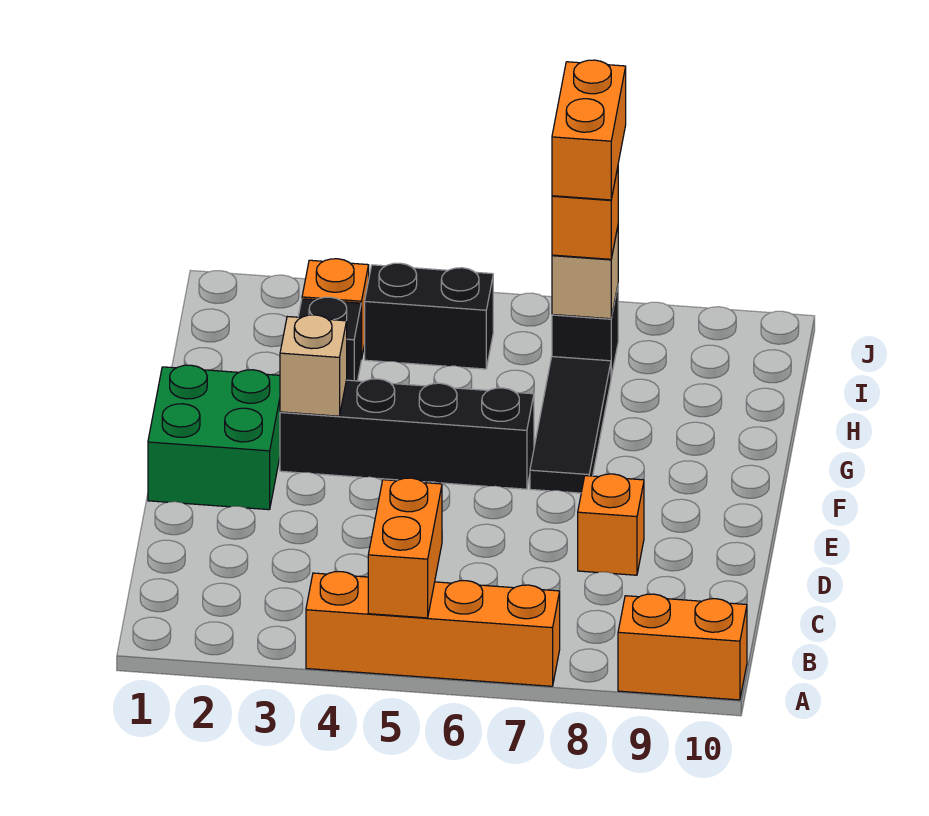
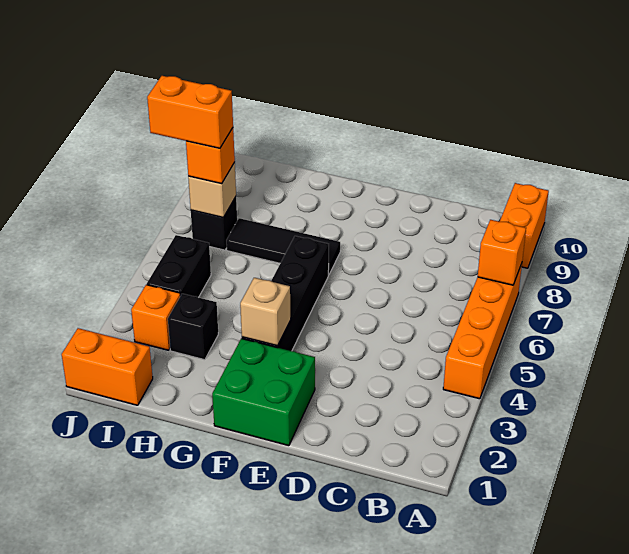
orange brick A5:B5 level 2 -> orange brick I1:J1 level 1
orange brick D8 level 1 -> orange brick A7 level 2

